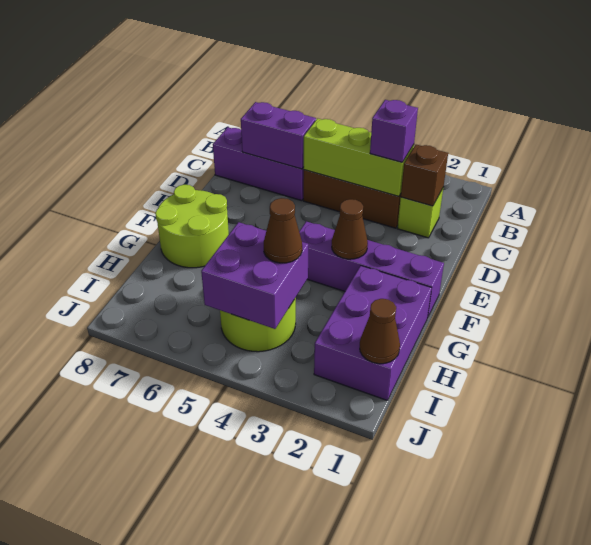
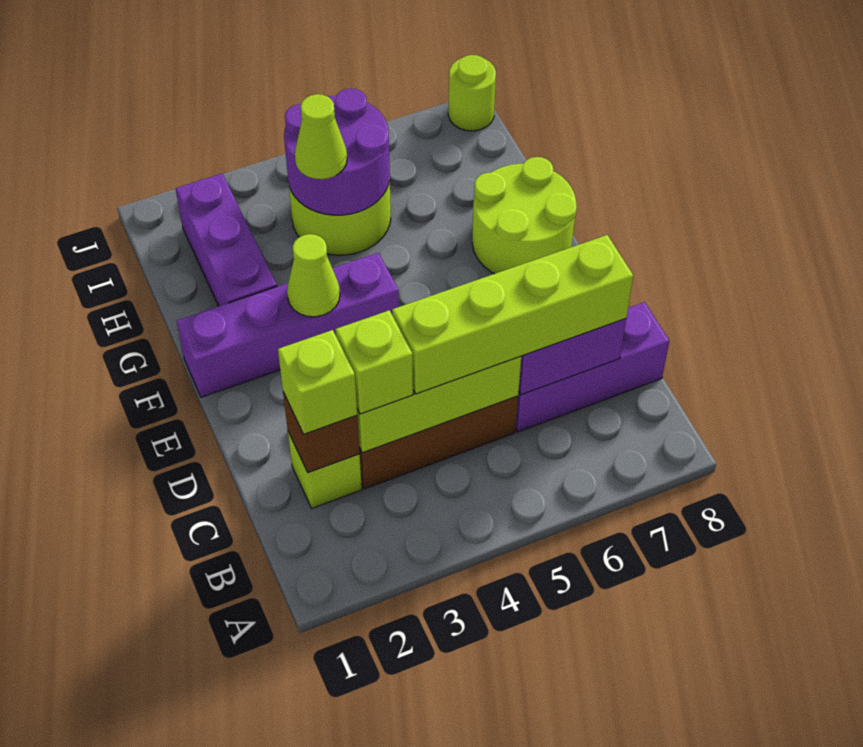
none -> lime brick C2 level 3
purple brick C3 level 3 -> lime brick C3 level 3
none -> lime brick C4:C7 level 3
brown cone F3 level 2 -> lime cone F3 level 2
purple brick G1:I2 level 1 -> purple brick G2:I2 level 1
purple brick H4:I5 level 2 -> purple round brick H4:I5 level 2
brown cone H4 level 3 -> lime cone H4 level 3
brown cone I1 level 2 -> none
none -> lime round brick J8 level 1

